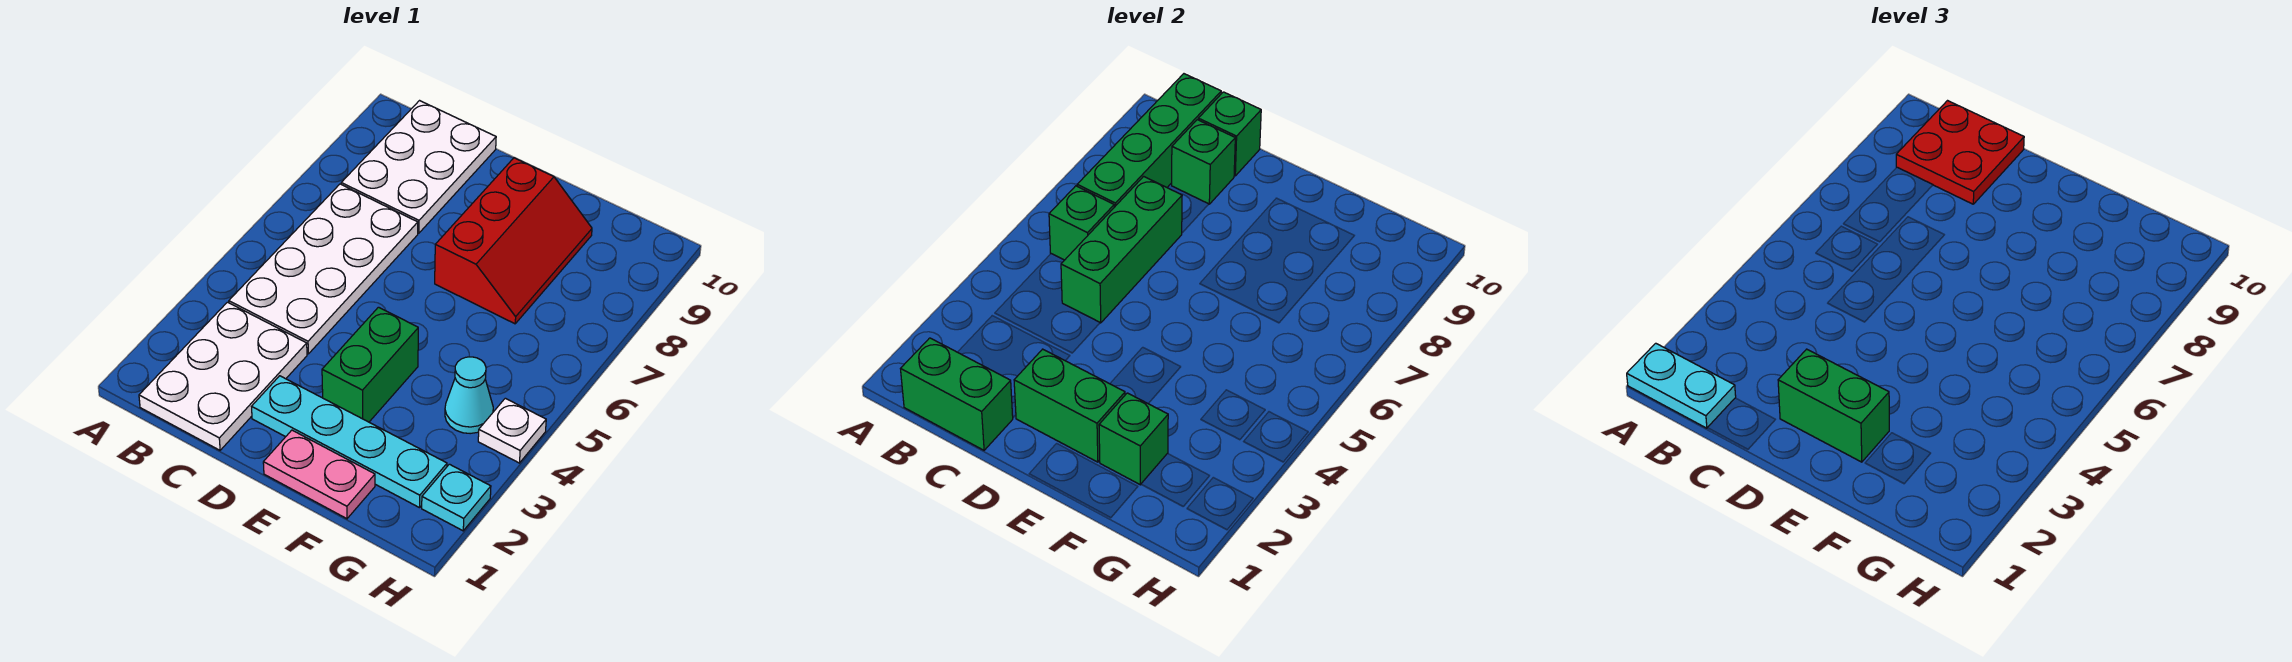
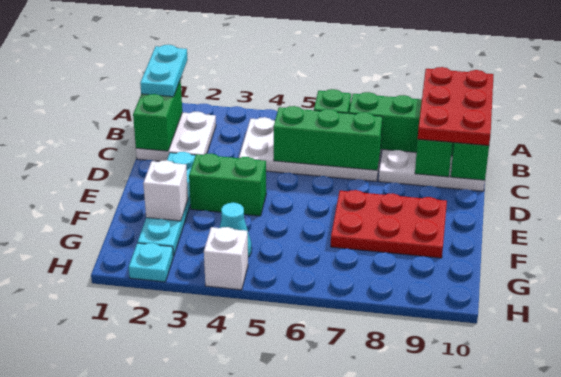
white plate B1:C3 level 1 -> white plate B1:C2 level 1
red plate B9:C10 level 3 -> red plate A9:C10 level 3
green brick D2:E2 level 2 -> none
green brick D2:E2 level 3 -> none
pink plate E1:F1 level 1 -> none
red slope E7:F9 level 1 top E -> red plate E7:F9 level 1
green brick F2 level 2 -> white brick F2 level 2
white plate H4 level 1 -> white brick H4 level 1

